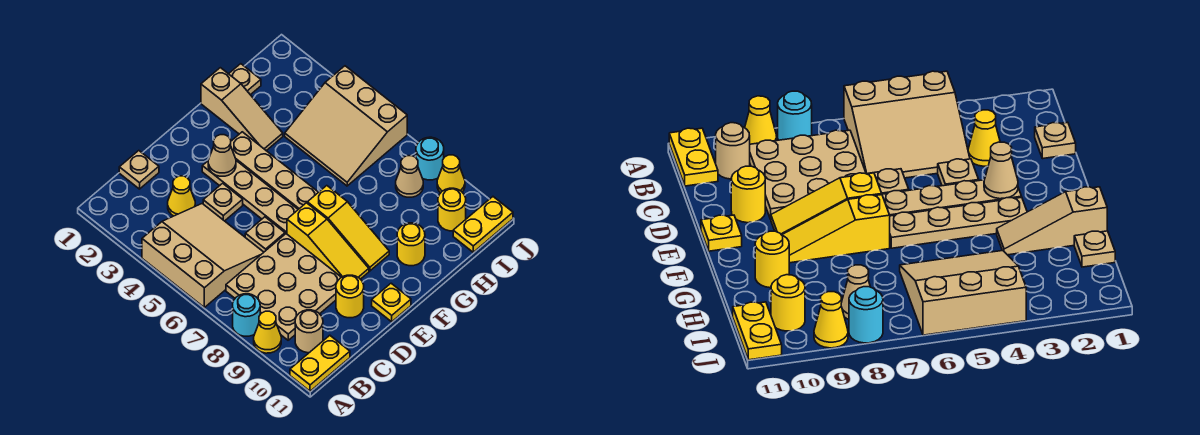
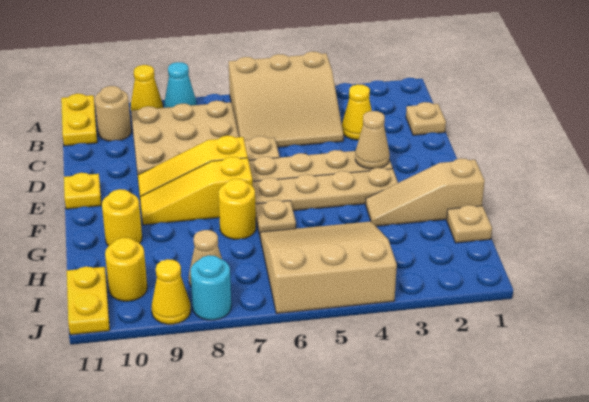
cyan round brick A8 level 1 -> cyan cone A8 level 1
tan plate D4 level 1 -> tan plate G6 level 1
yellow round brick D10 level 1 -> yellow round brick G7 level 1

